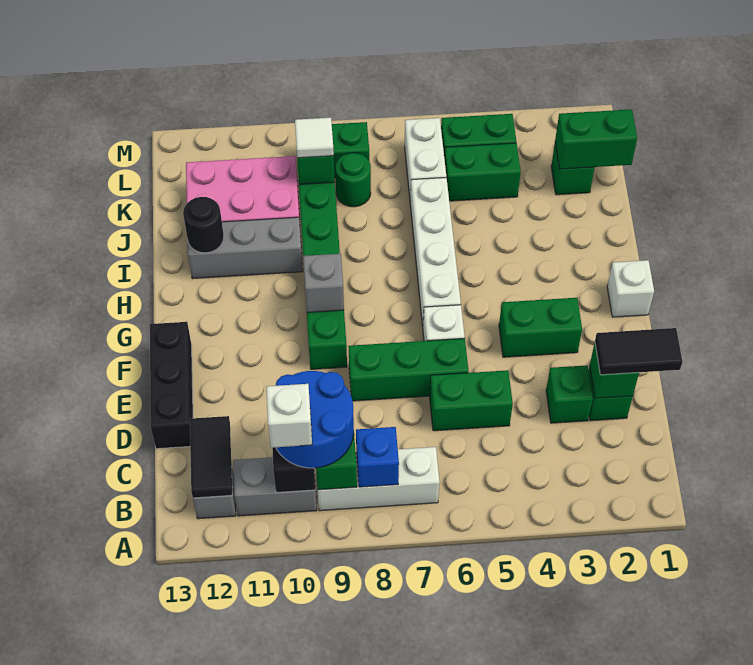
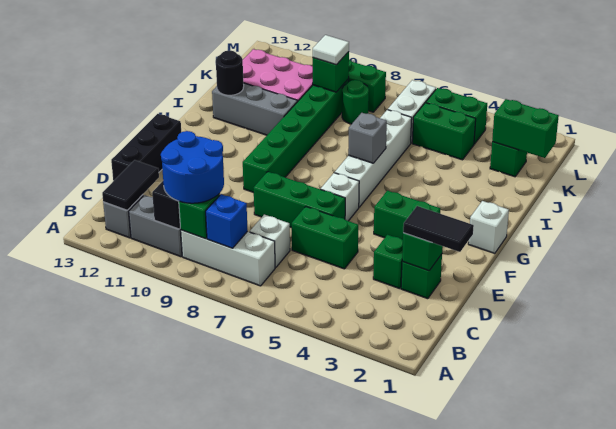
white brick B10 level 4 -> white brick C7 level 1
grey brick G9 level 2 -> grey brick H6 level 2

